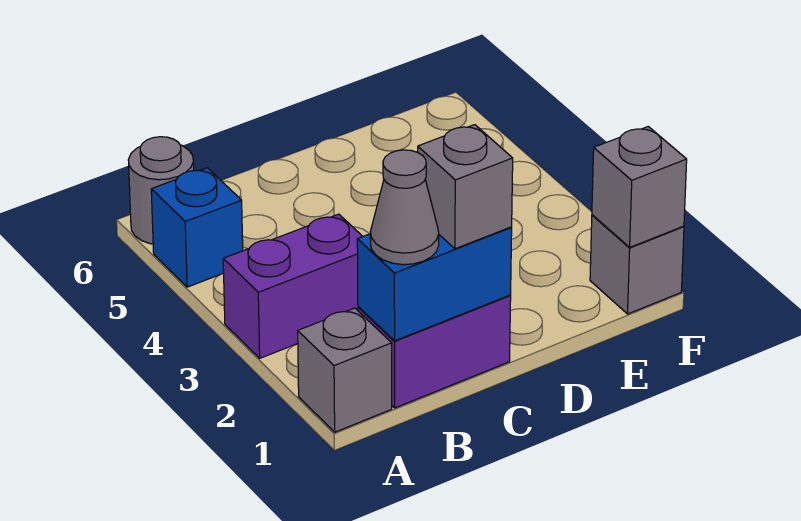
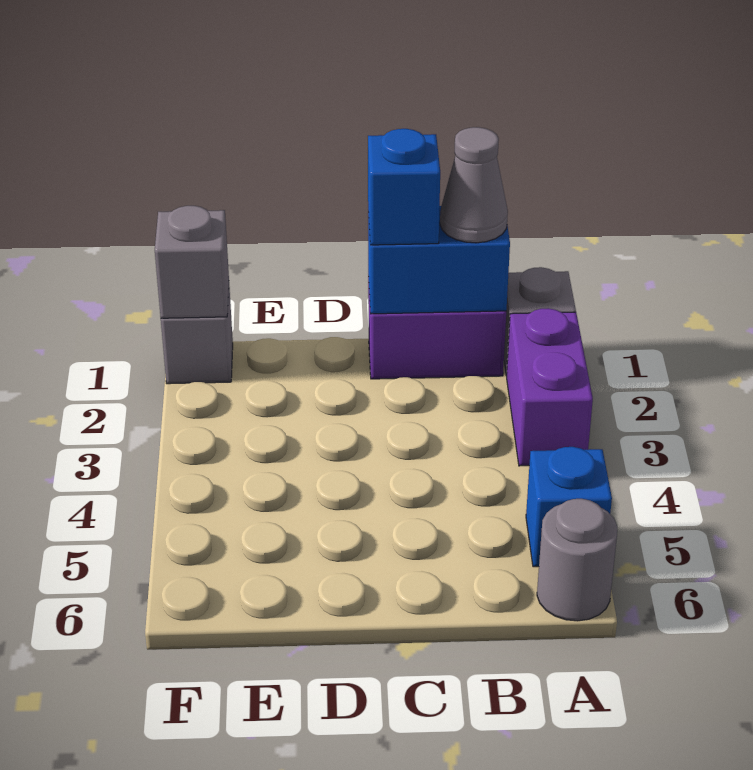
purple brick A3:B3 level 1 -> purple brick A2:A3 level 1
grey brick C1 level 3 -> blue brick C1 level 3

